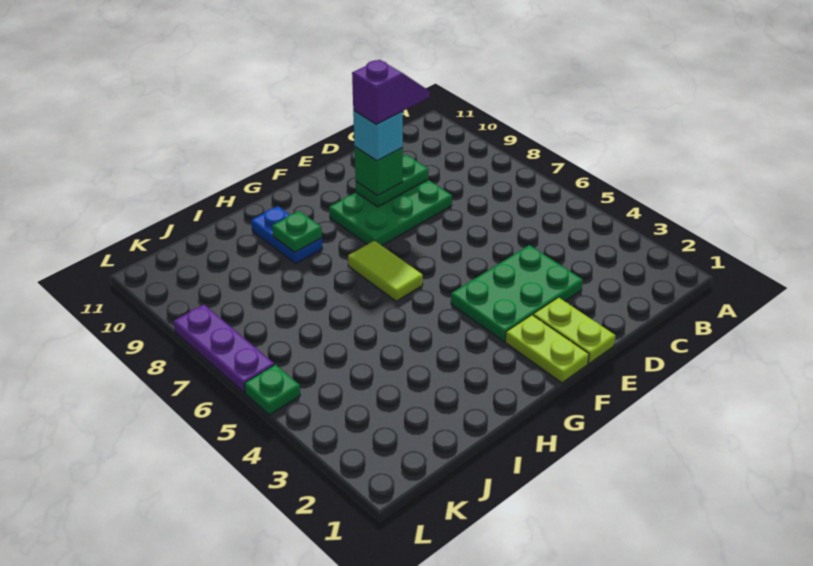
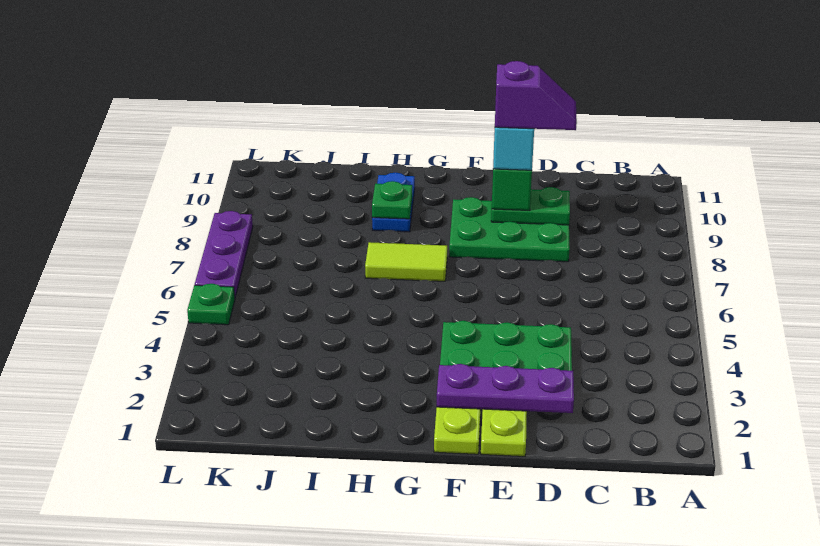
none -> purple plate D2:F2 level 2
lime tile G6:G7 level 1 -> lime tile G7:H7 level 1

